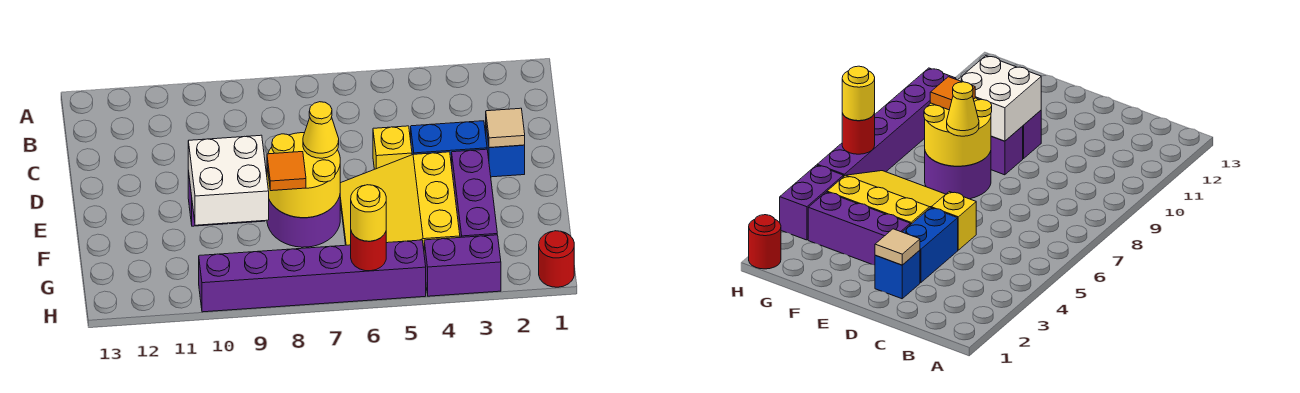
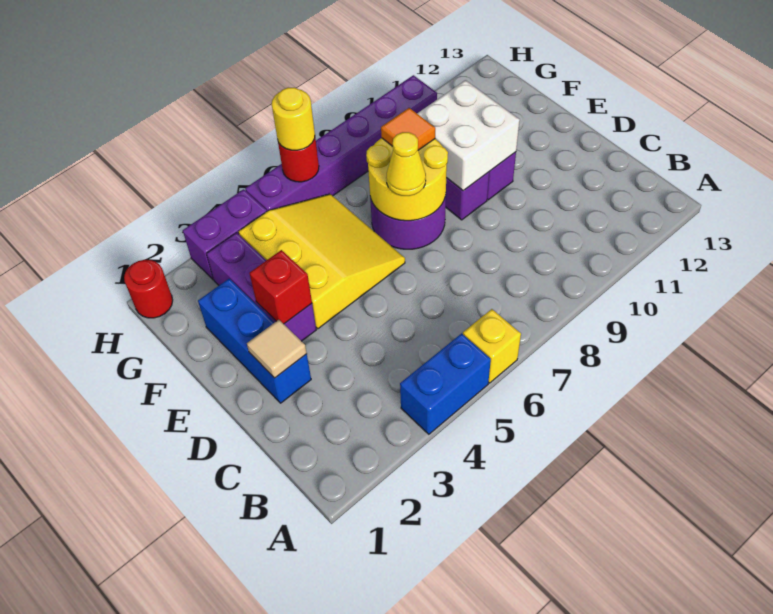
blue brick D2 level 1 -> blue brick D2:F2 level 1
blue brick D3:D4 level 1 -> blue brick A4:A5 level 1
yellow brick D5 level 1 -> yellow brick A6 level 1
none -> red brick E3 level 2

